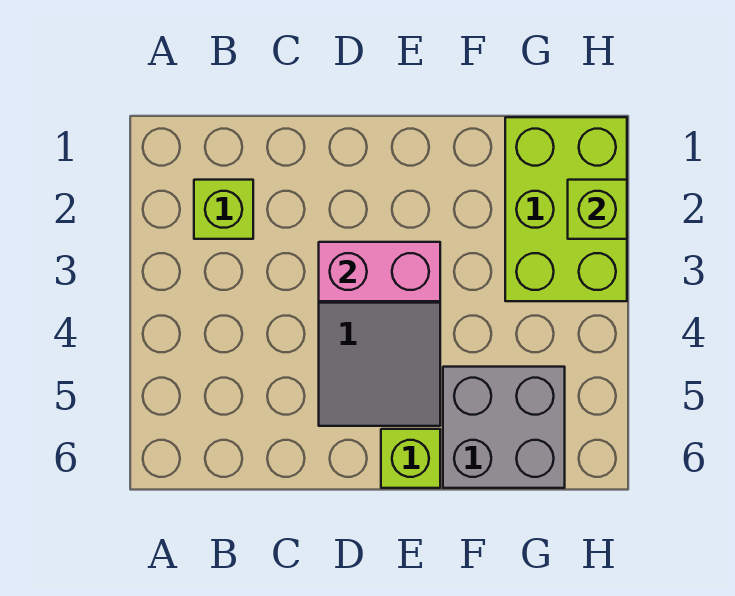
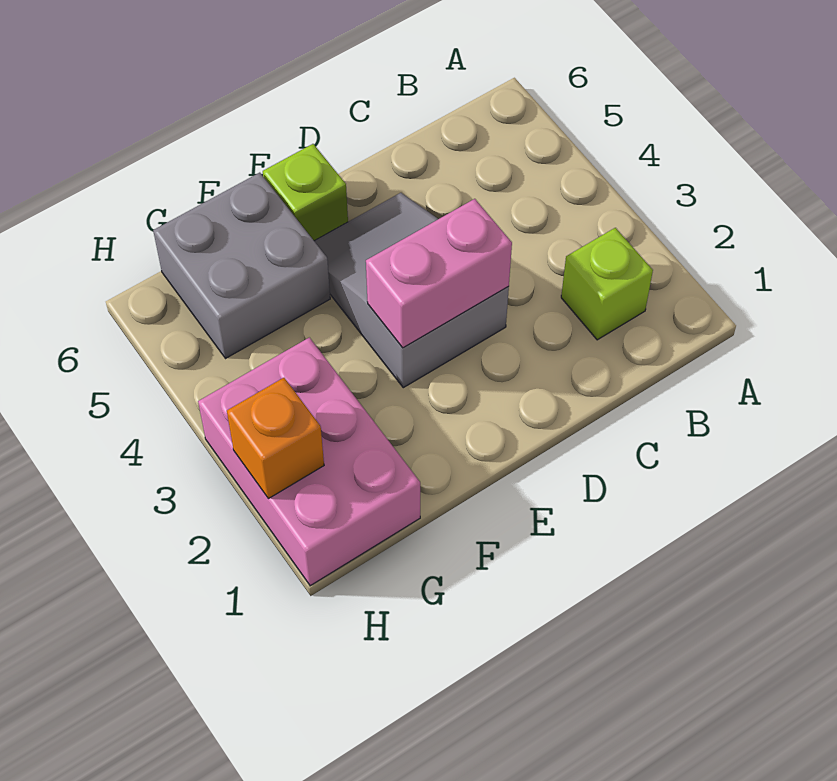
lime brick G1:H3 level 1 -> pink brick G1:H3 level 1
lime brick H2 level 2 -> orange brick H2 level 2

